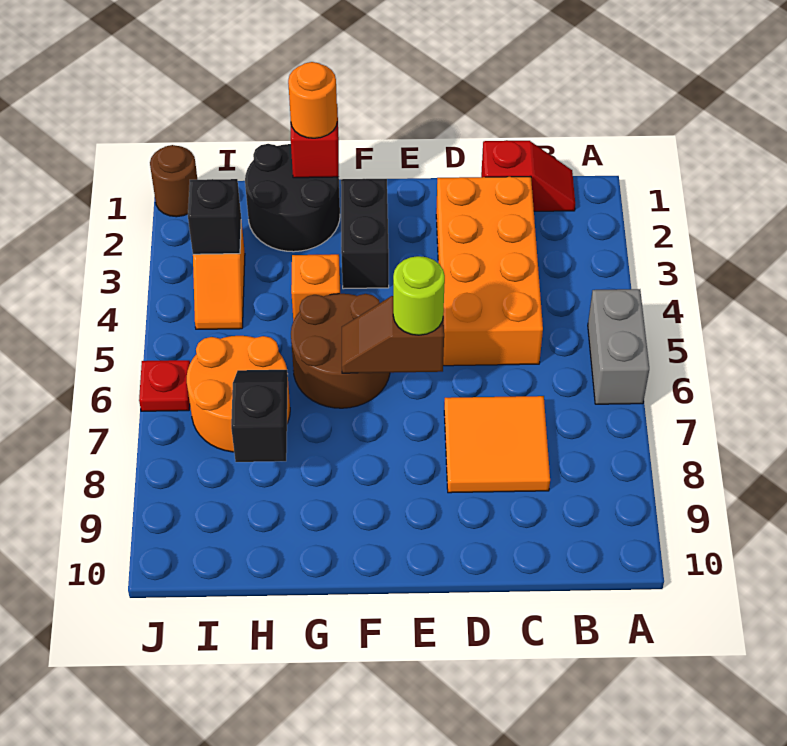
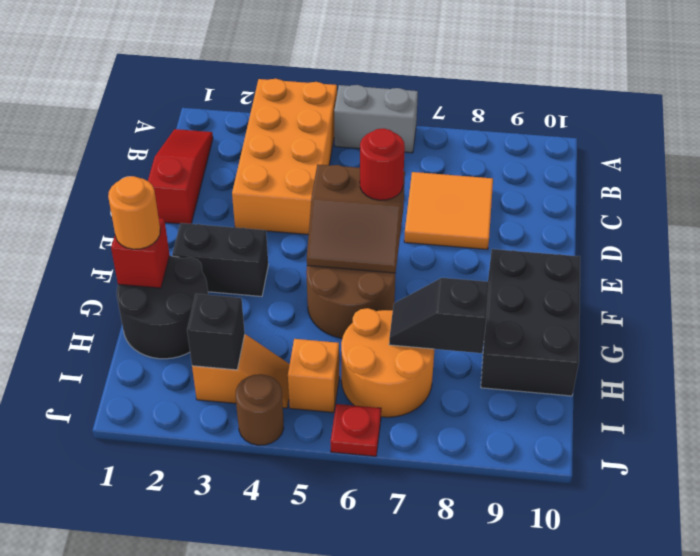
red slope B1:C1 level 1 top C -> red slope B1:D1 level 1 top D
orange brick C2:D5 level 1 -> orange brick A3:D4 level 1
brown slope E6:F6 level 2 top E -> brown slope E5:F6 level 2 top E
lime round brick E6 level 3 -> red round brick E6 level 3
none -> black brick F9:H10 level 1
orange brick G4 level 1 -> orange brick I5 level 1
brown round brick J1 level 1 -> brown round brick J4 level 1

